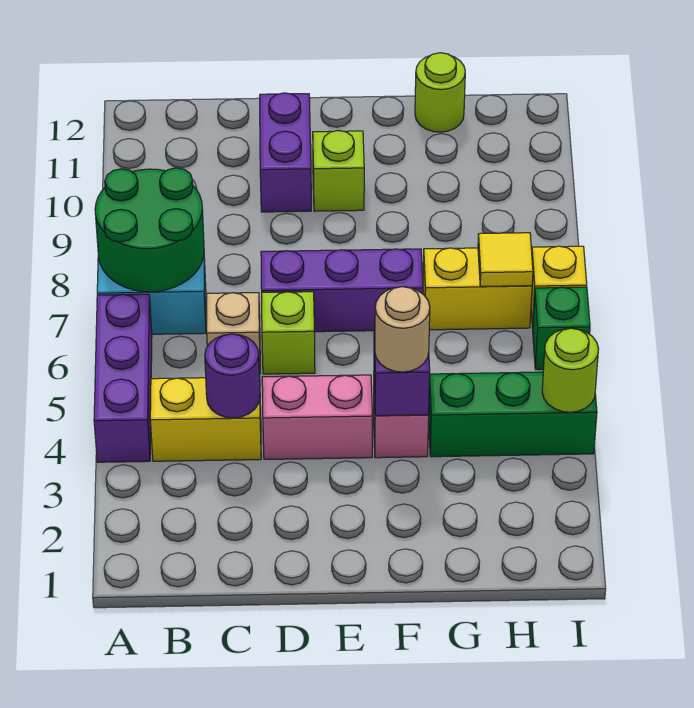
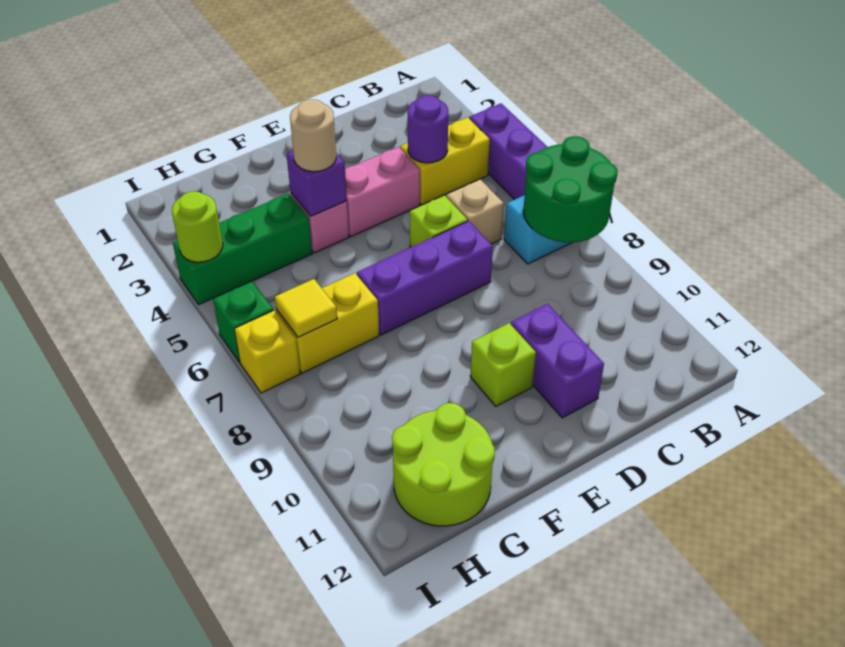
lime round brick G12 level 1 -> lime round brick G11:H12 level 1

